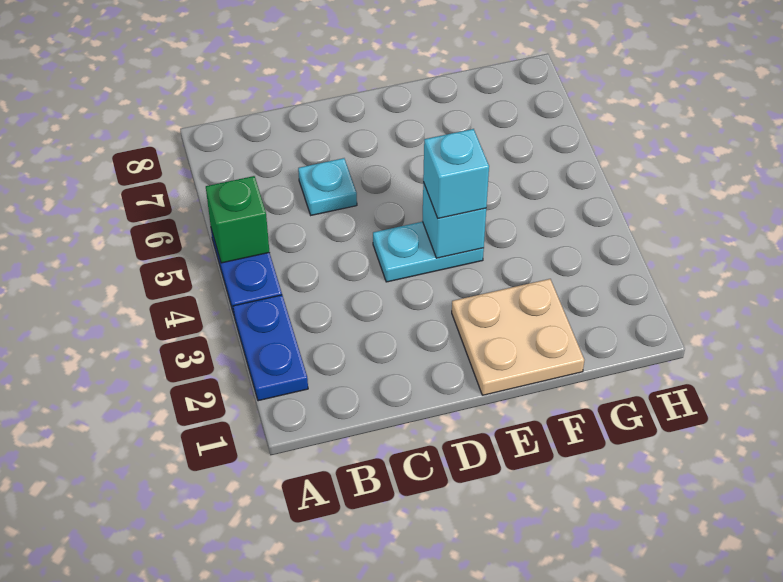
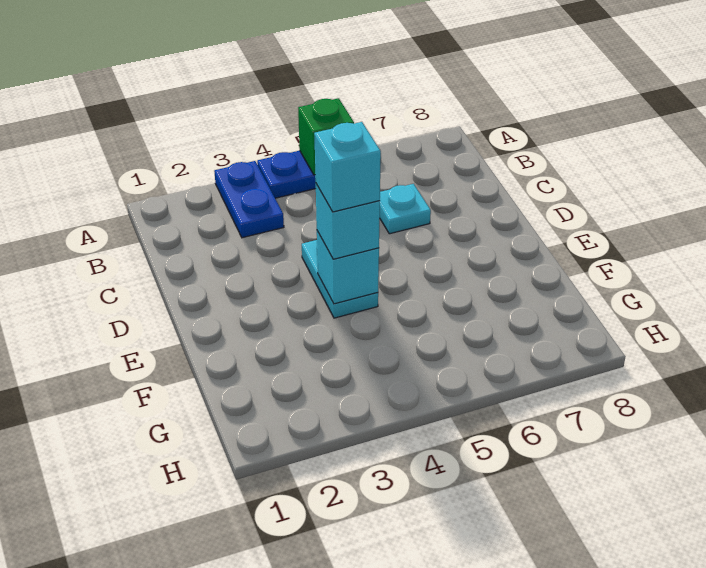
blue plate A2:A3 level 1 -> blue plate A3:B3 level 1
tan plate E1:F2 level 1 -> none
none -> cyan brick E4 level 4

